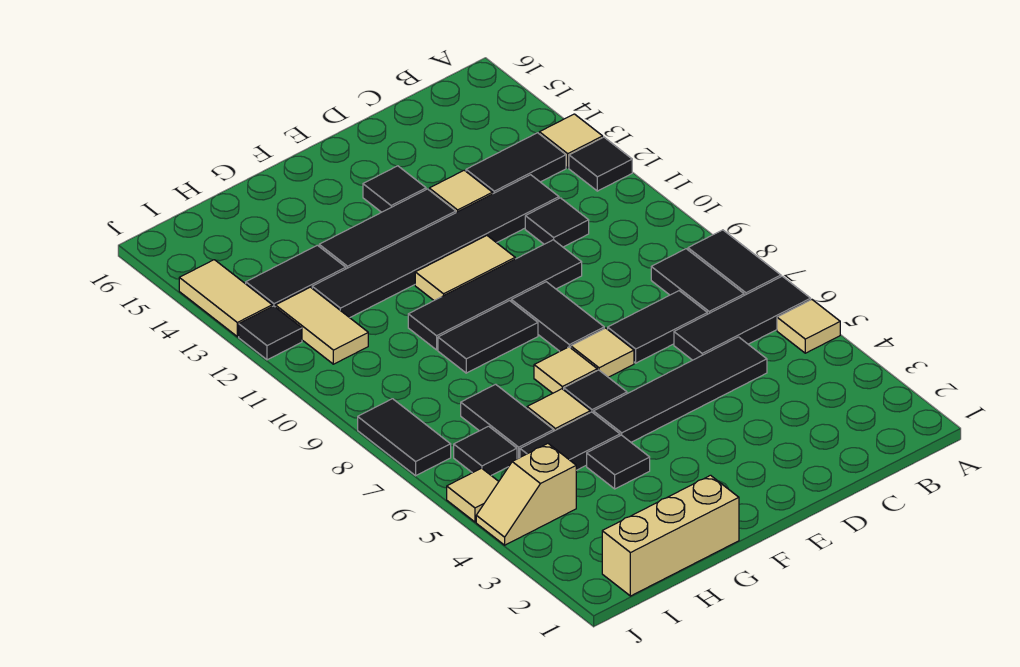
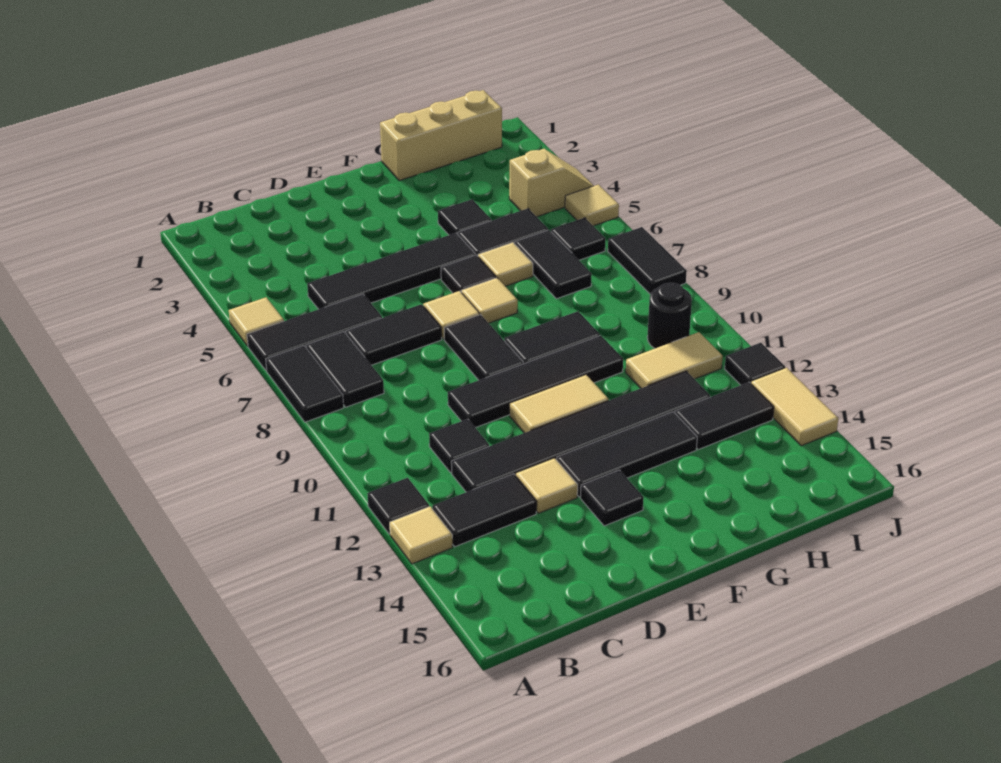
none -> black round brick I10 level 1
tan tile I11:I12 level 1 -> tan tile H11:I11 level 1

